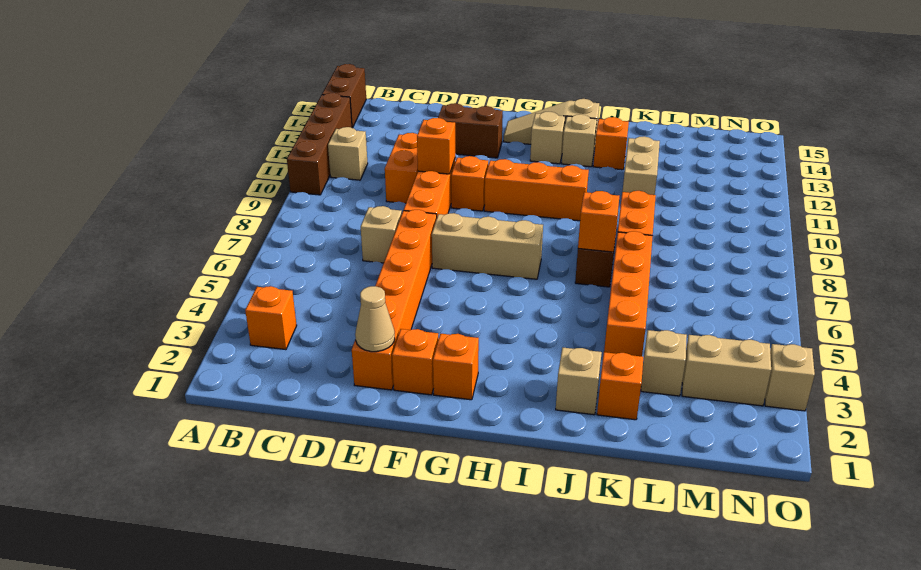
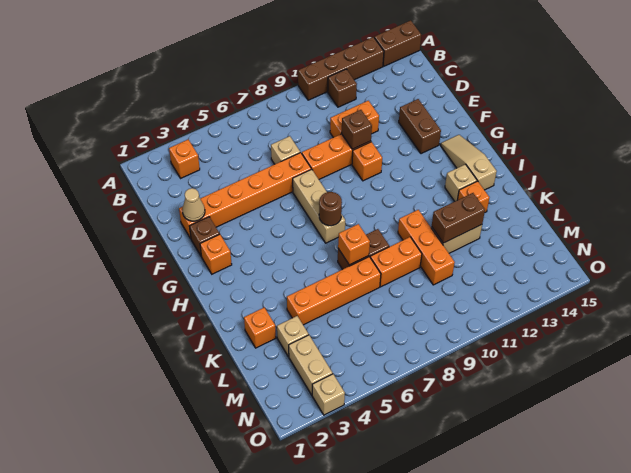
tan brick B11 level 1 -> brown brick B11 level 1
orange brick E10 level 2 -> brown brick E10 level 2
orange brick F2 level 1 -> brown brick F2 level 1
orange brick G10:I10 level 1 -> orange brick J10:L10 level 1
none -> brown round brick H7 level 2
tan brick H13 level 1 -> none
tan brick J2 level 1 -> none
none -> brown brick K11:K12 level 2

